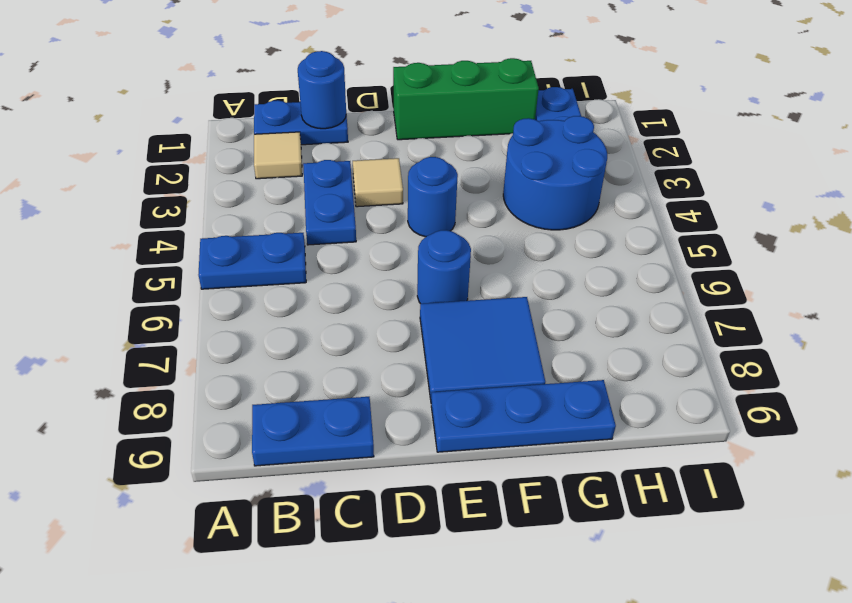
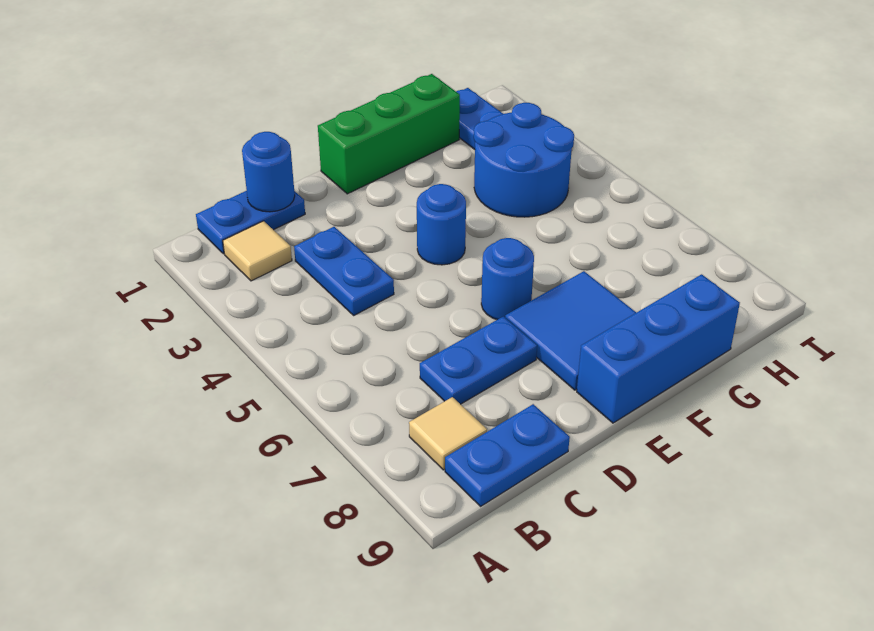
blue plate A5:B5 level 1 -> blue plate C7:D7 level 1
tan tile D3 level 1 -> tan tile B8 level 1
blue plate E9:G9 level 1 -> blue brick E9:G9 level 1

